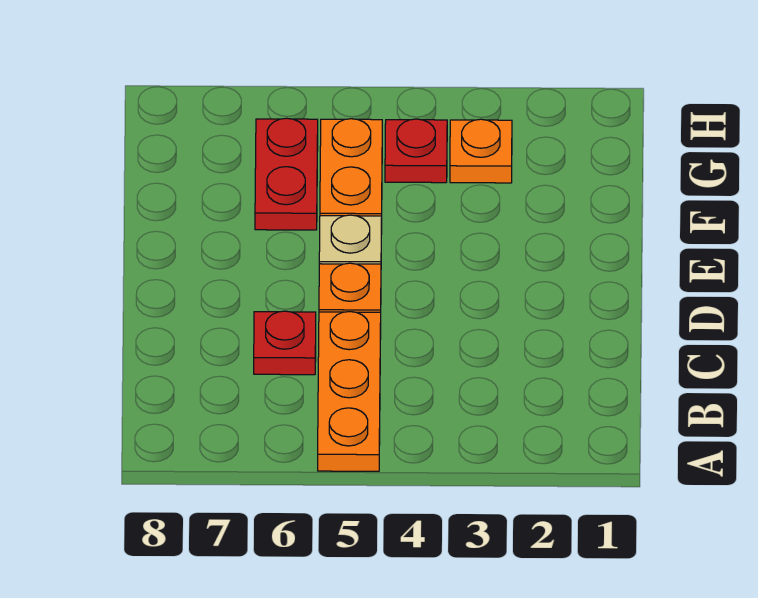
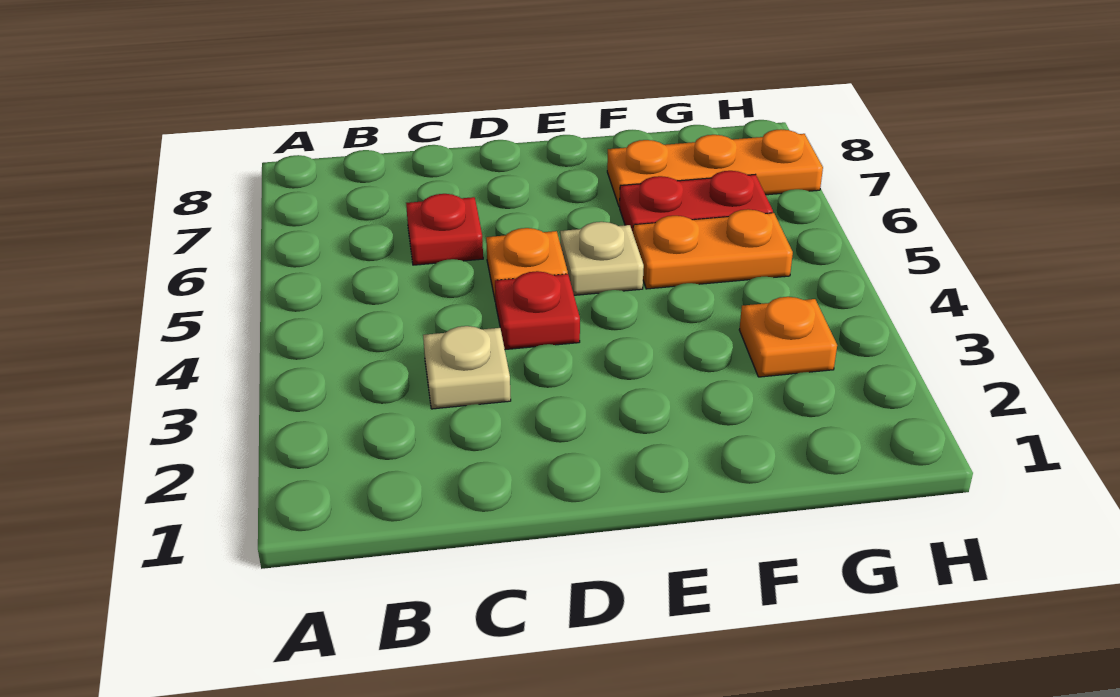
orange plate A5:C5 level 1 -> orange plate F7:H7 level 1
none -> tan plate C3 level 1
red plate G4 level 1 -> red plate D4 level 1

